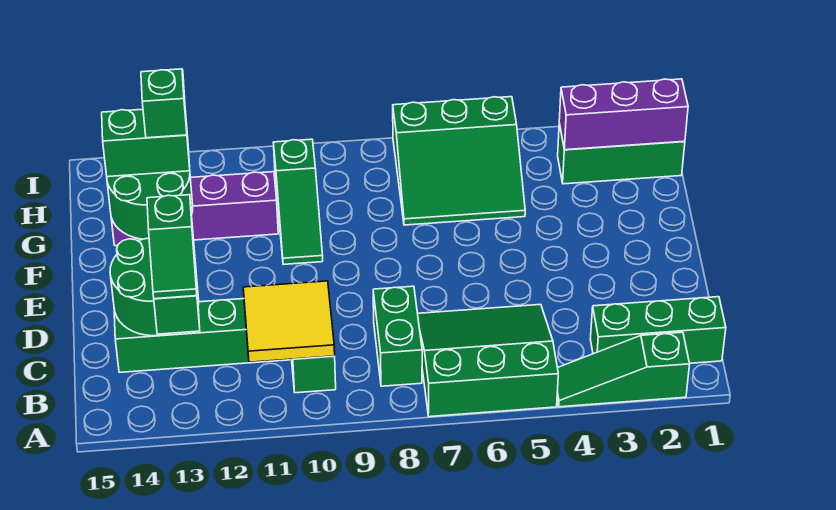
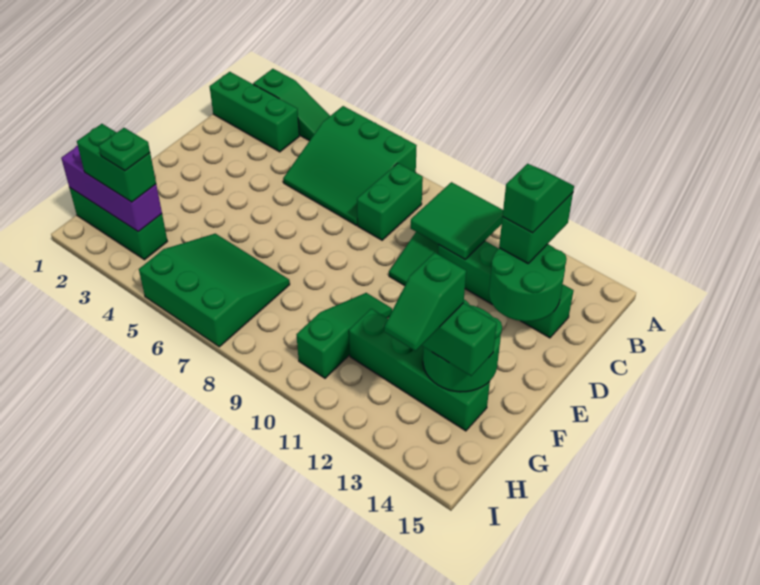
yellow tile B10:C11 level 2 -> green tile B10:C11 level 2
purple brick G11:G14 level 1 -> green brick G11:G14 level 1
none -> green brick H2:H3 level 3
none -> green plate H3 level 4

